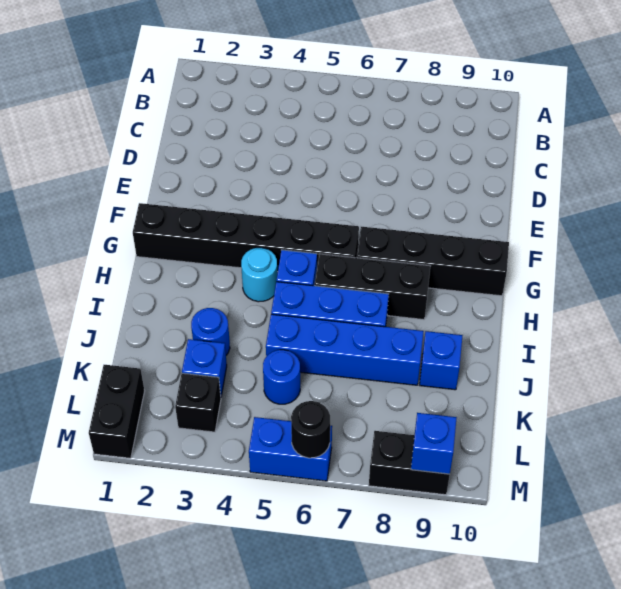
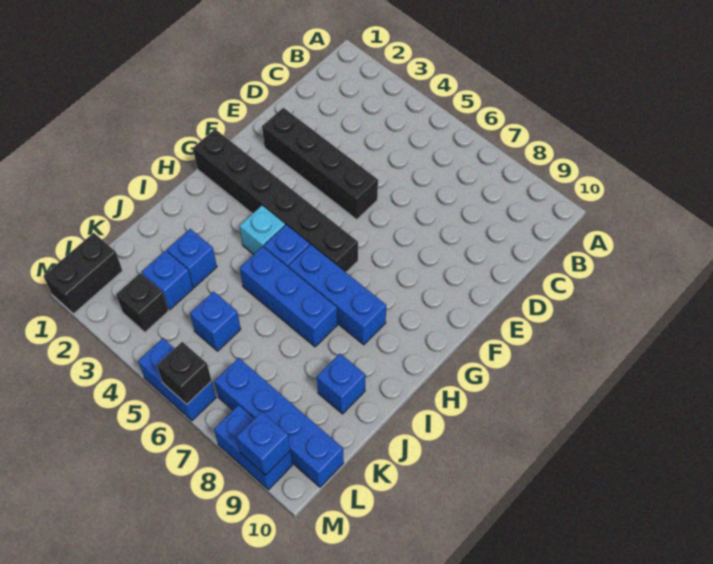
black brick G7:G10 level 1 -> black brick E2:E5 level 1
cyan round brick H4 level 1 -> cyan brick H4 level 1
black brick H6:H8 level 1 -> blue brick H6:H8 level 1
blue round brick J3 level 1 -> blue brick J3 level 1
blue brick J5:J8 level 1 -> blue brick L7:L10 level 1
blue round brick K5 level 1 -> blue brick K5 level 1
black round brick M6 level 2 -> black brick M6 level 2
black brick M8:M9 level 1 -> blue brick M8:M9 level 1

